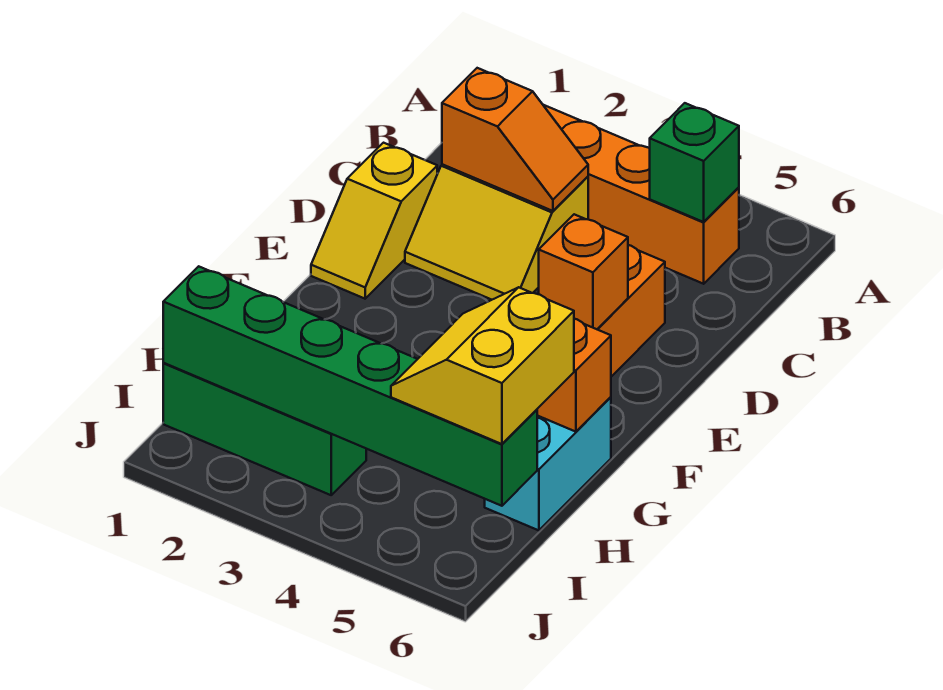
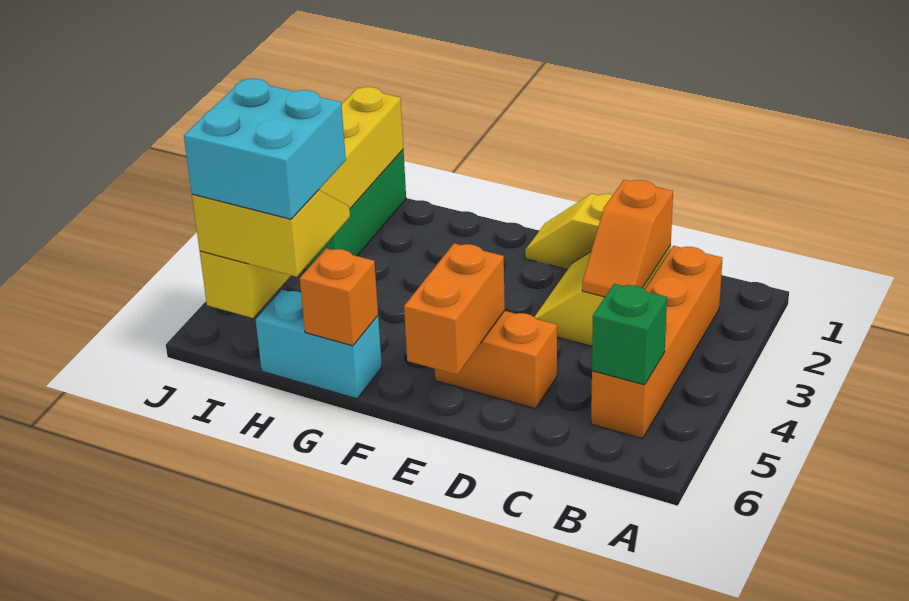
orange brick E5 level 2 -> orange brick E5:E6 level 2
none -> cyan brick H5:I6 level 4
green brick I1:I6 level 2 -> yellow brick I1:I6 level 2

